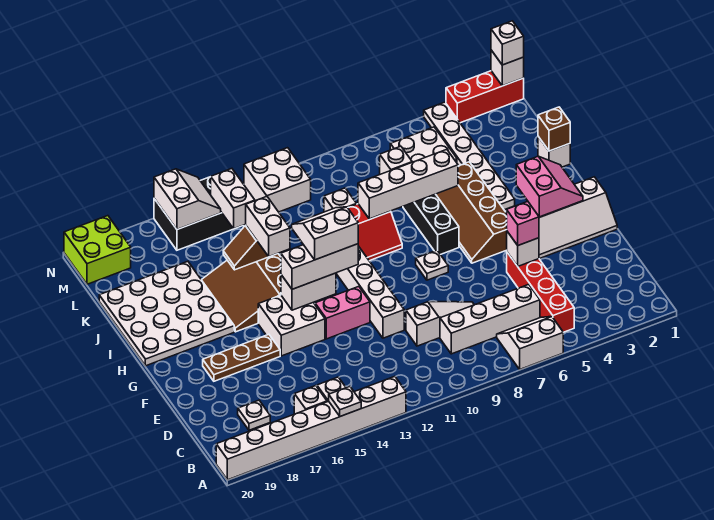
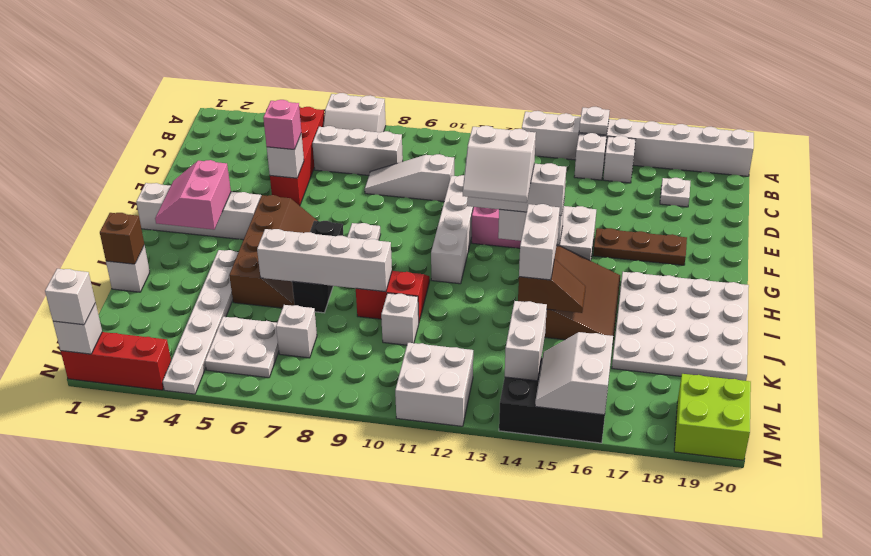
white brick C6:C9 level 1 -> white brick C6:C8 level 1

